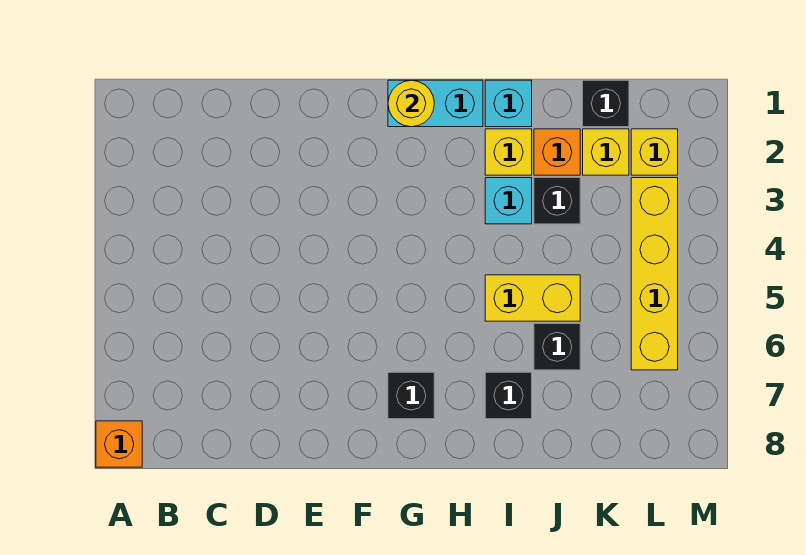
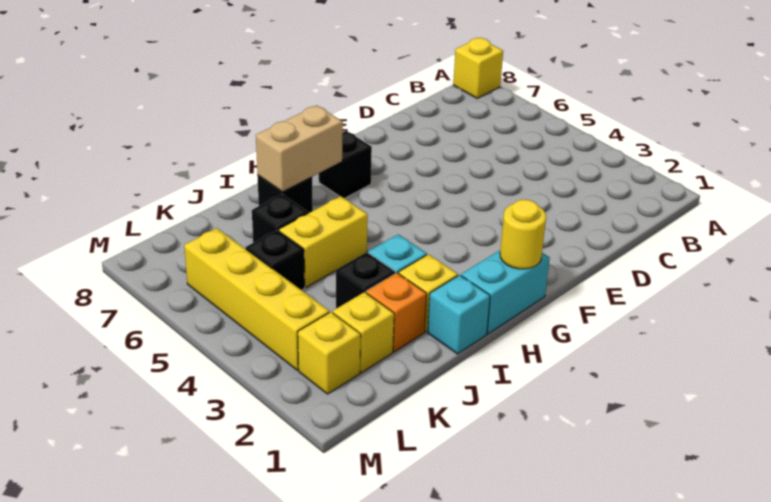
orange brick A8 level 1 -> yellow brick A8 level 1
none -> tan brick H7:I7 level 2
black brick K1 level 1 -> black brick K5 level 1

